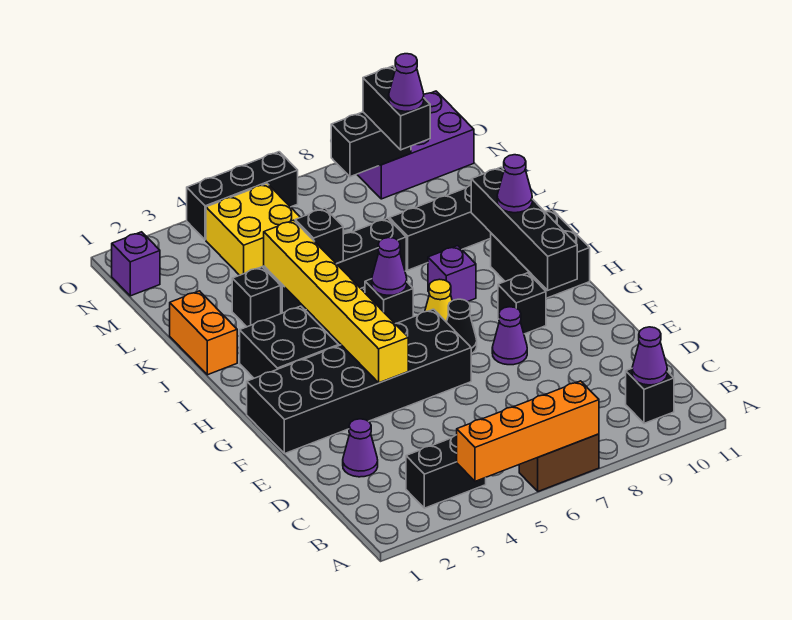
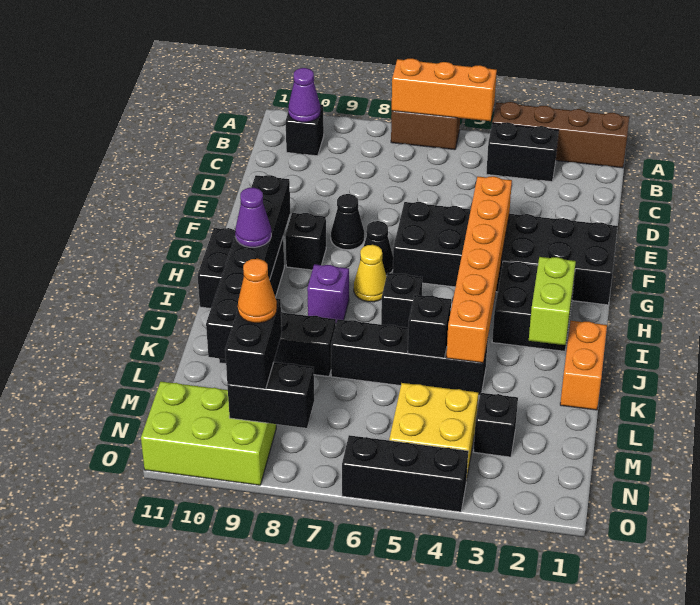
none -> brown brick A1:A4 level 1
orange brick A4:A7 level 2 -> orange brick A5:A7 level 2
purple cone D2 level 1 -> none
yellow brick F4:K4 level 2 -> orange brick F4:K4 level 2
purple cone F8 level 1 -> black cone F8 level 1
black brick G10:J10 level 2 -> black brick G10:L10 level 2
none -> lime brick I2:J2 level 2
purple cone I6 level 2 -> none
black brick K3 level 1 -> black brick M3 level 1
purple cone M9 level 4 -> orange cone M9 level 4
purple brick N1 level 1 -> none
purple brick N9:O11 level 1 -> lime brick N9:O11 level 1

